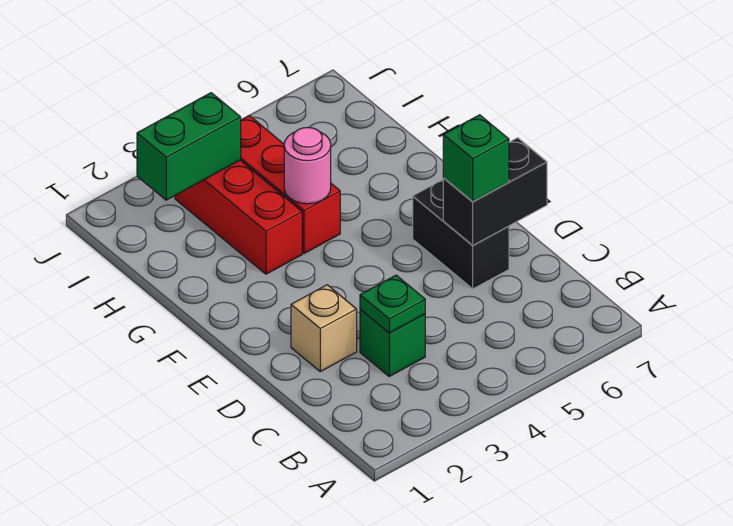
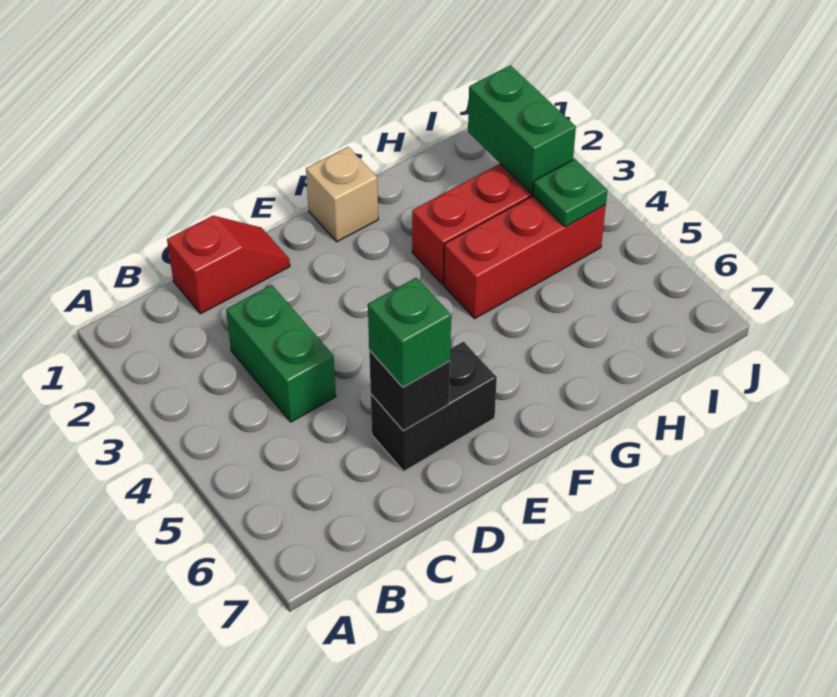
none -> red slope C1:D1 level 1 top C
green brick C3 level 1 -> green brick C3:C4 level 1
green plate C3 level 2 -> green plate I4 level 2
tan brick D2 level 1 -> tan brick F1 level 1
black brick D6:D7 level 2 -> black brick D6 level 2
pink round brick G4 level 2 -> none

